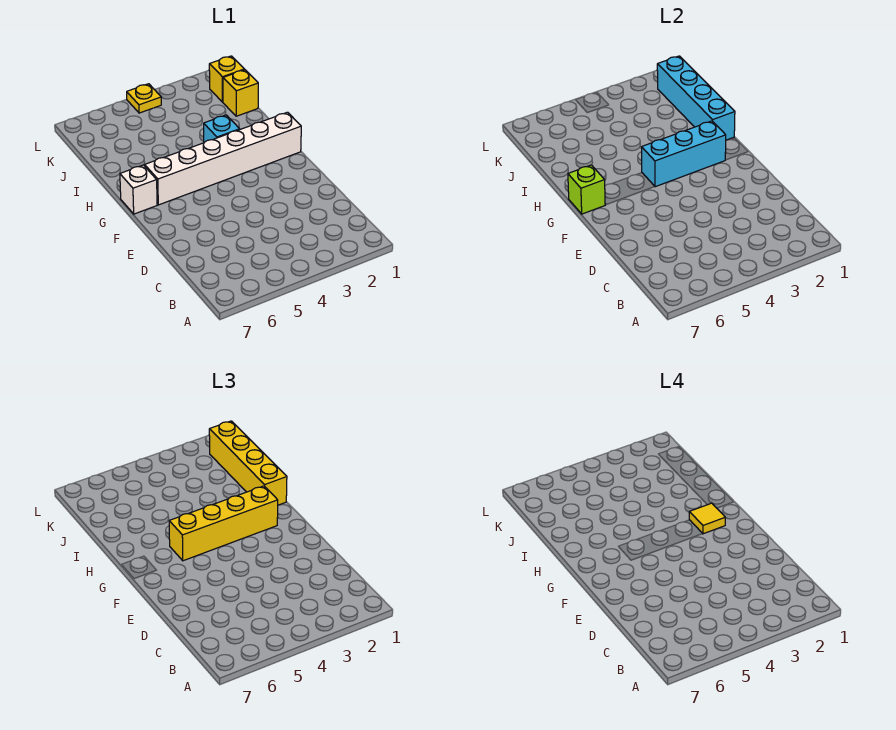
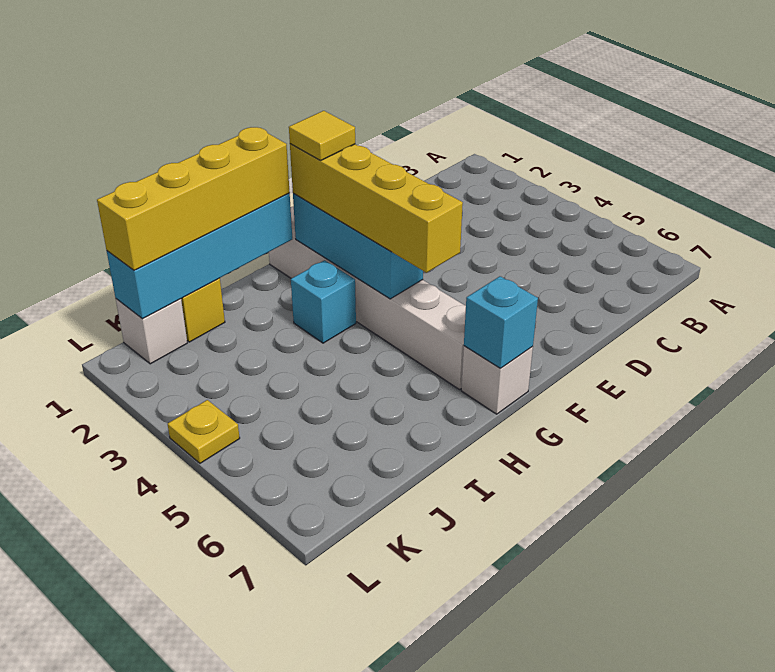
lime brick G7 level 2 -> cyan brick G7 level 2
yellow brick K1 level 1 -> white brick K1 level 1

